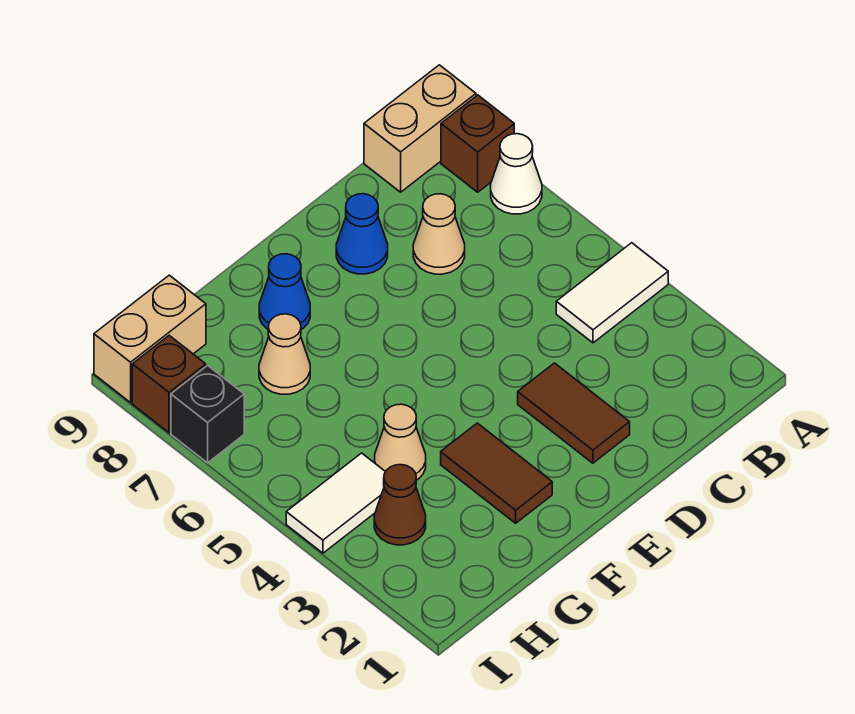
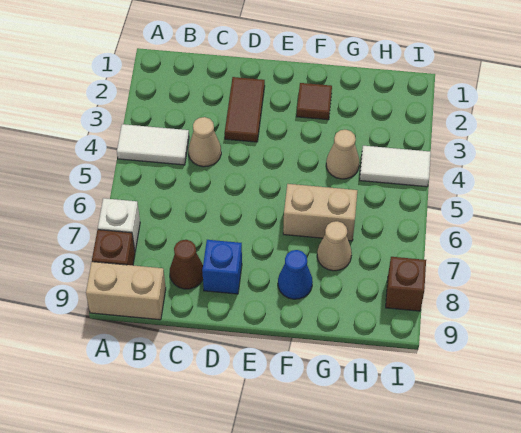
white cone A7 level 1 -> white brick A7 level 1
tan cone C7 level 1 -> tan cone C4 level 1
blue cone D8 level 1 -> blue brick D8 level 1
brown tile F2:F3 level 1 -> brown tile F2 level 1
brown cone H3 level 1 -> brown cone C8 level 1
tan brick H9:I9 level 1 -> tan brick F6:G6 level 1
black brick I7 level 1 -> none

